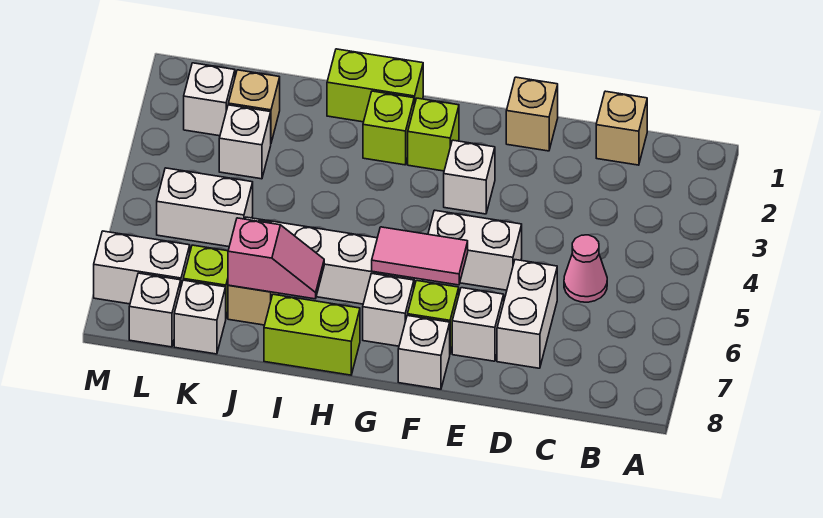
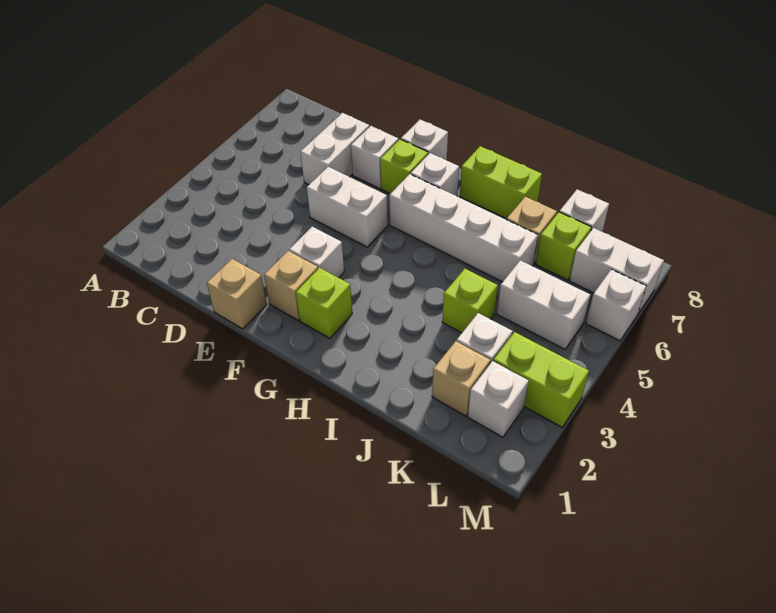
tan brick C1 level 1 -> tan brick F2 level 1
pink cone C5 level 1 -> none
pink tile F6:G6 level 2 -> none
lime brick H1:I1 level 1 -> lime brick L3:M3 level 1
lime brick H2 level 1 -> lime brick J4 level 1
pink slope I7:J7 level 2 top J -> none
white brick L8 level 1 -> white brick M6 level 1

